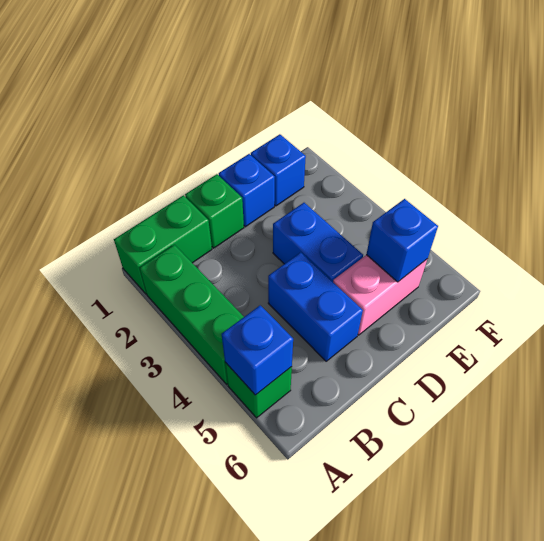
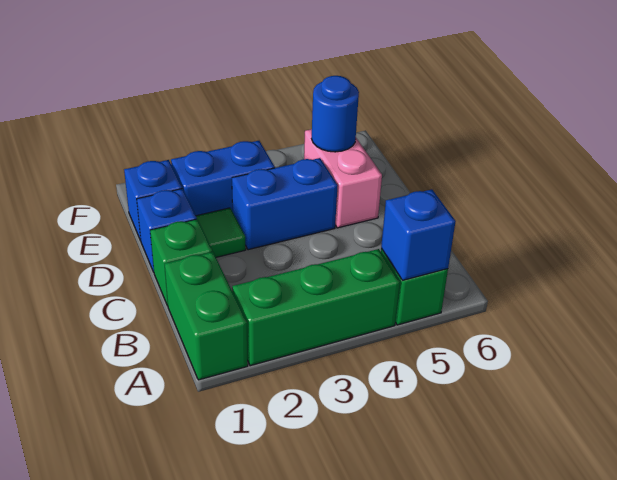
blue brick C4:C5 level 1 -> blue brick E2:E3 level 1
none -> green tile D2 level 1
blue brick E5 level 2 -> blue round brick E5 level 2

